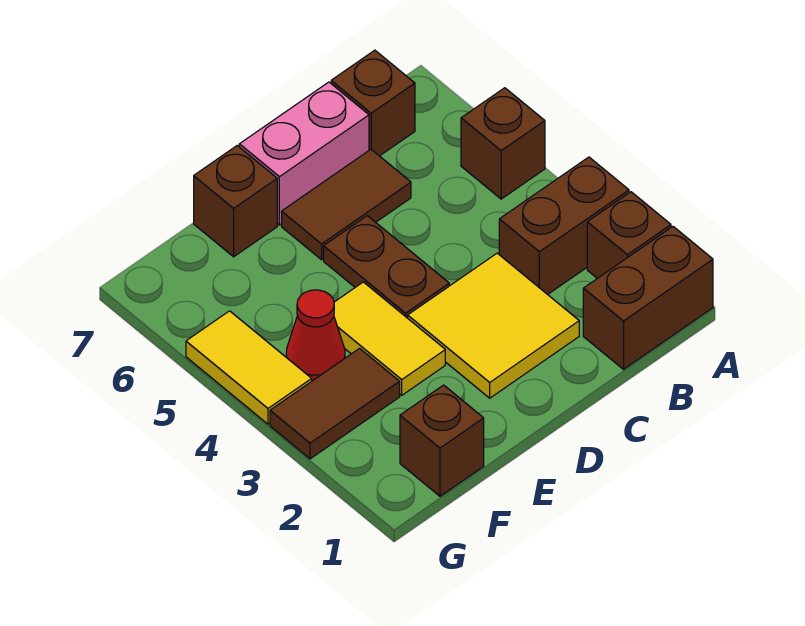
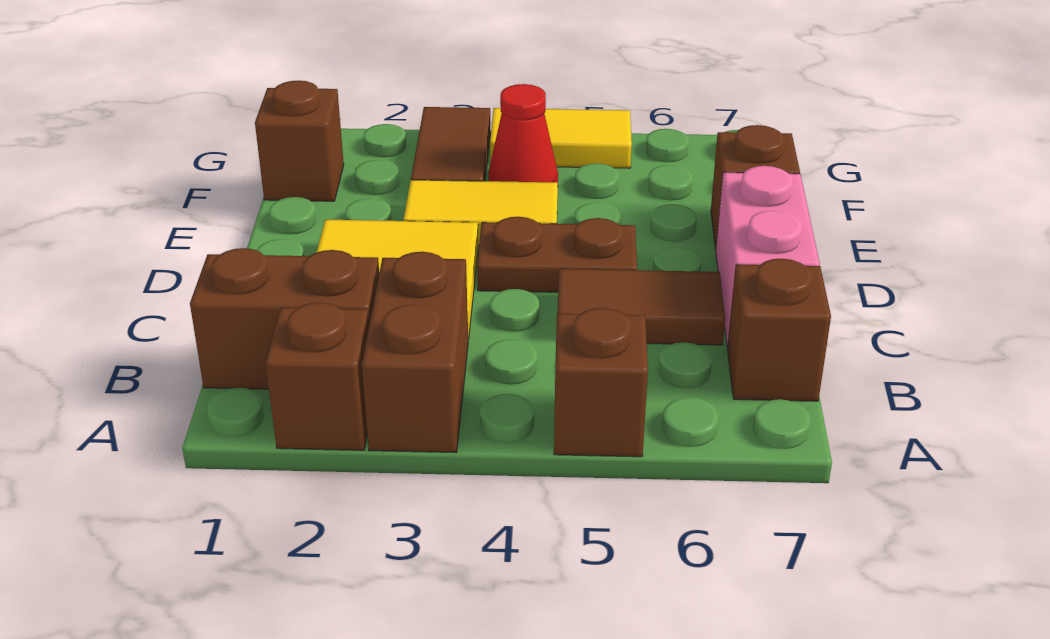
brown brick A1:B1 level 1 -> brown brick B1:B2 level 1
brown tile C6:D6 level 1 -> brown tile C5:C6 level 1

